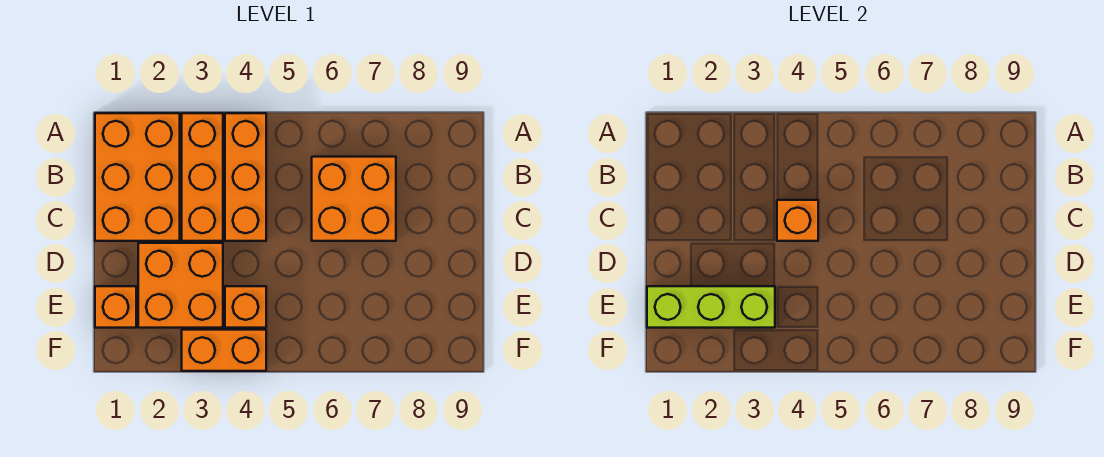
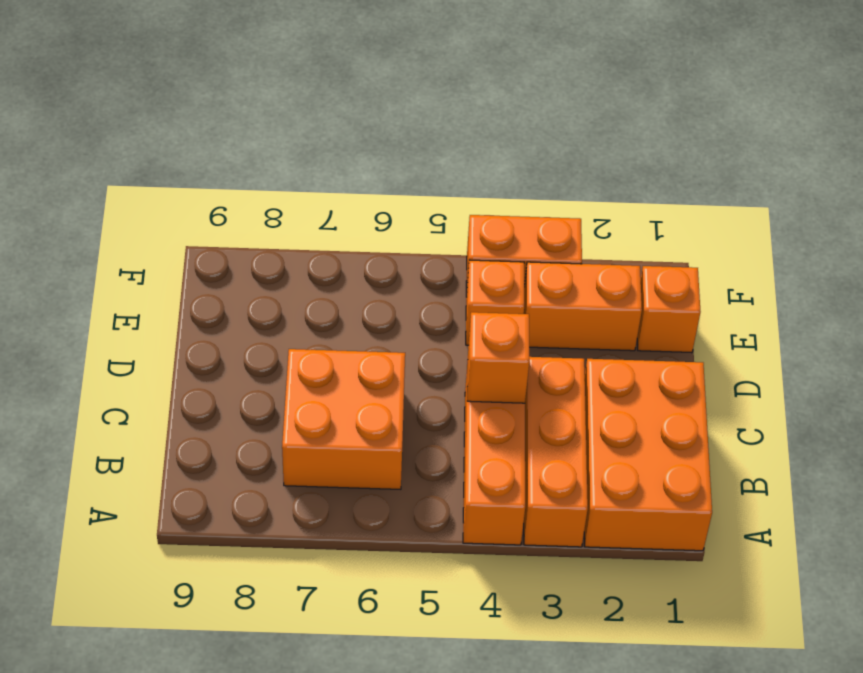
orange brick D2:E3 level 1 -> orange brick E2:E3 level 1
lime brick E1:E3 level 2 -> none

